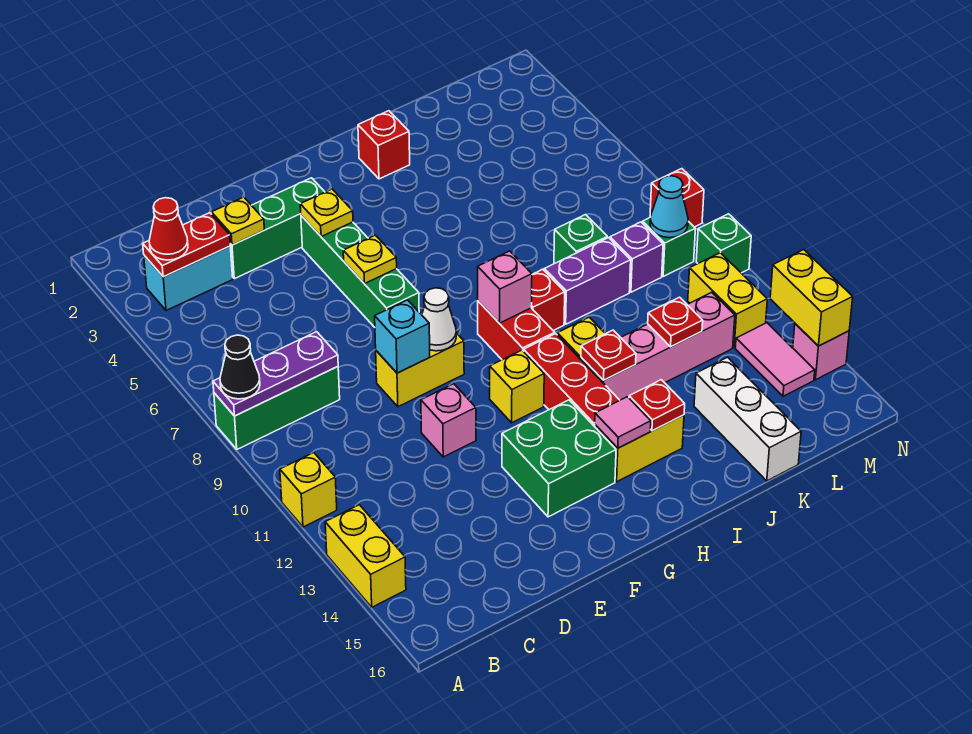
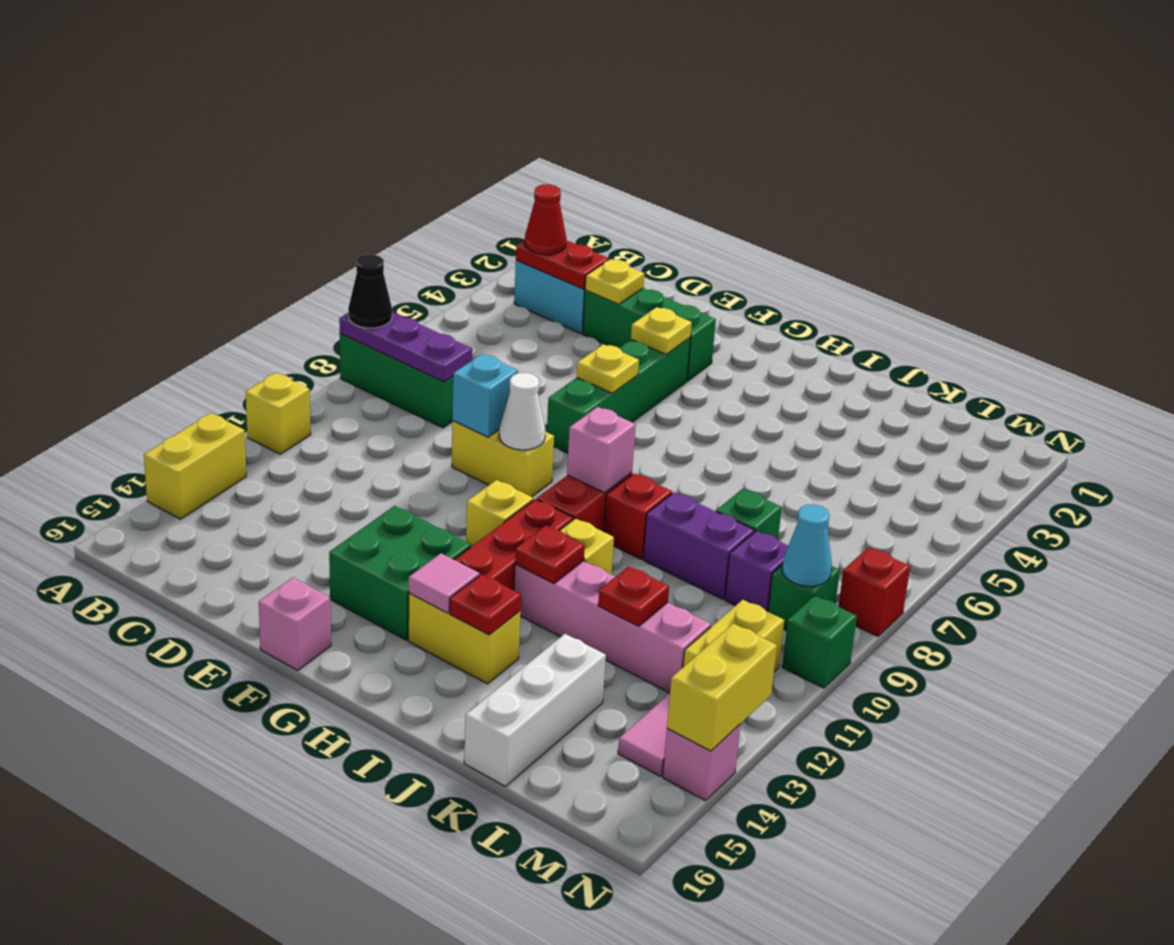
pink brick E11 level 1 -> pink brick F16 level 1
red brick I2 level 1 -> none

